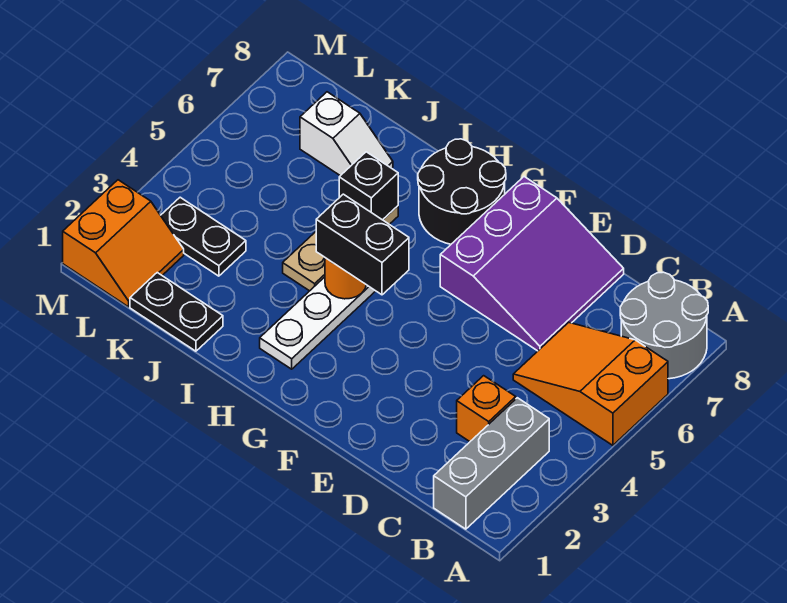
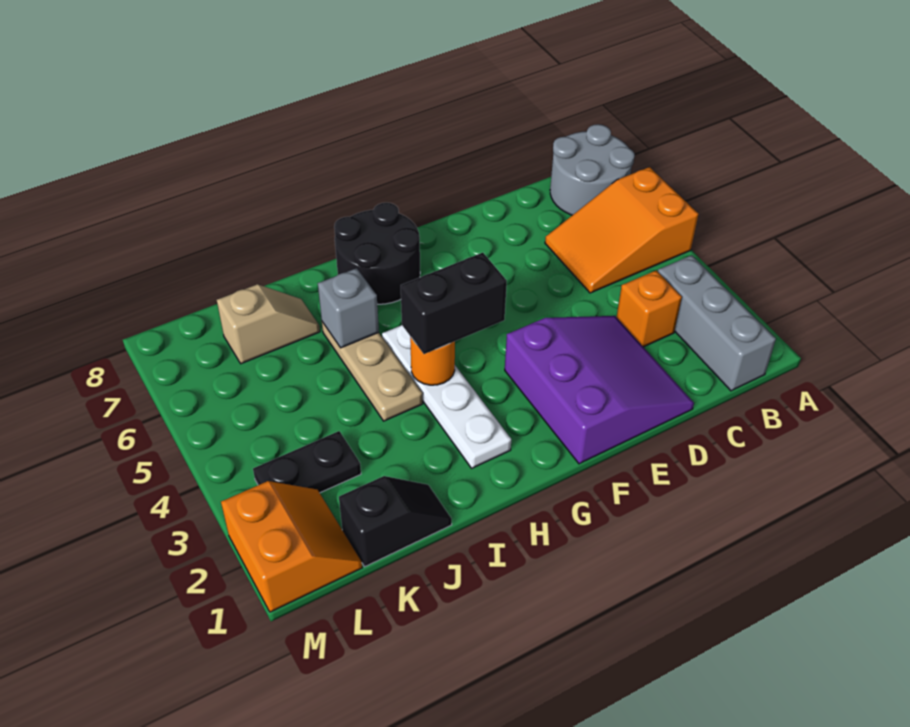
purple slope D6:F8 level 1 top F -> purple slope D1:F3 level 1 top F
black brick I6 level 2 -> grey brick I6 level 2
black plate J1:K1 level 1 -> black slope J1:K1 level 1 top K
white slope J7:K7 level 1 top K -> tan slope J7:K7 level 1 top K

